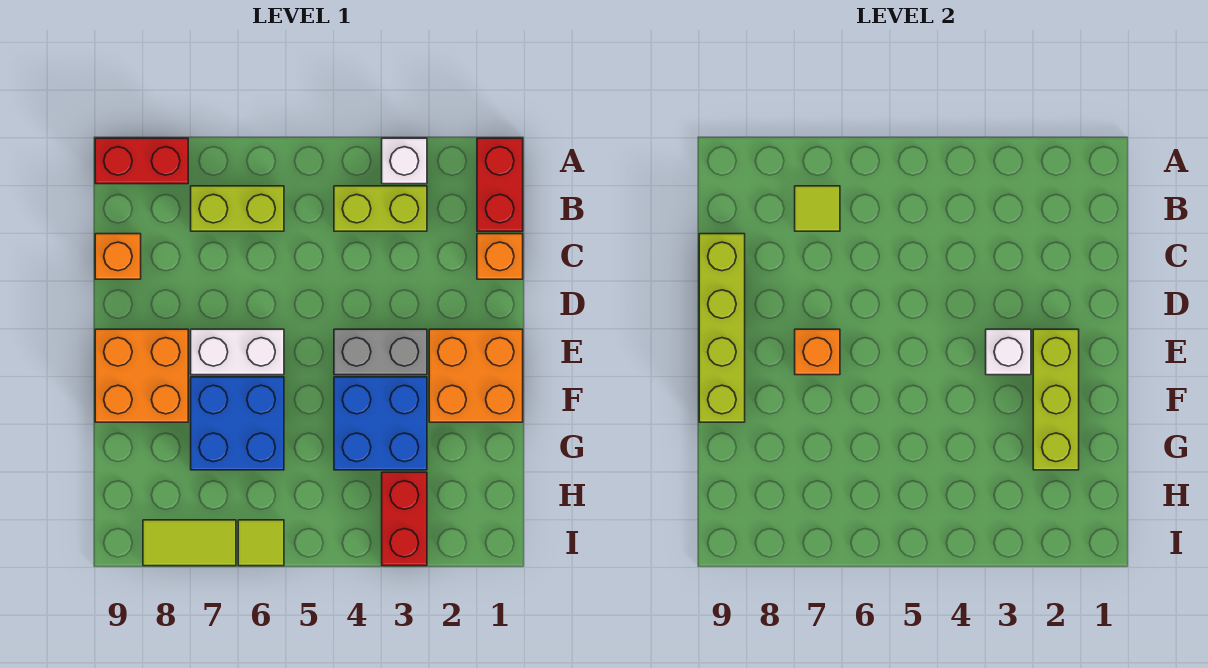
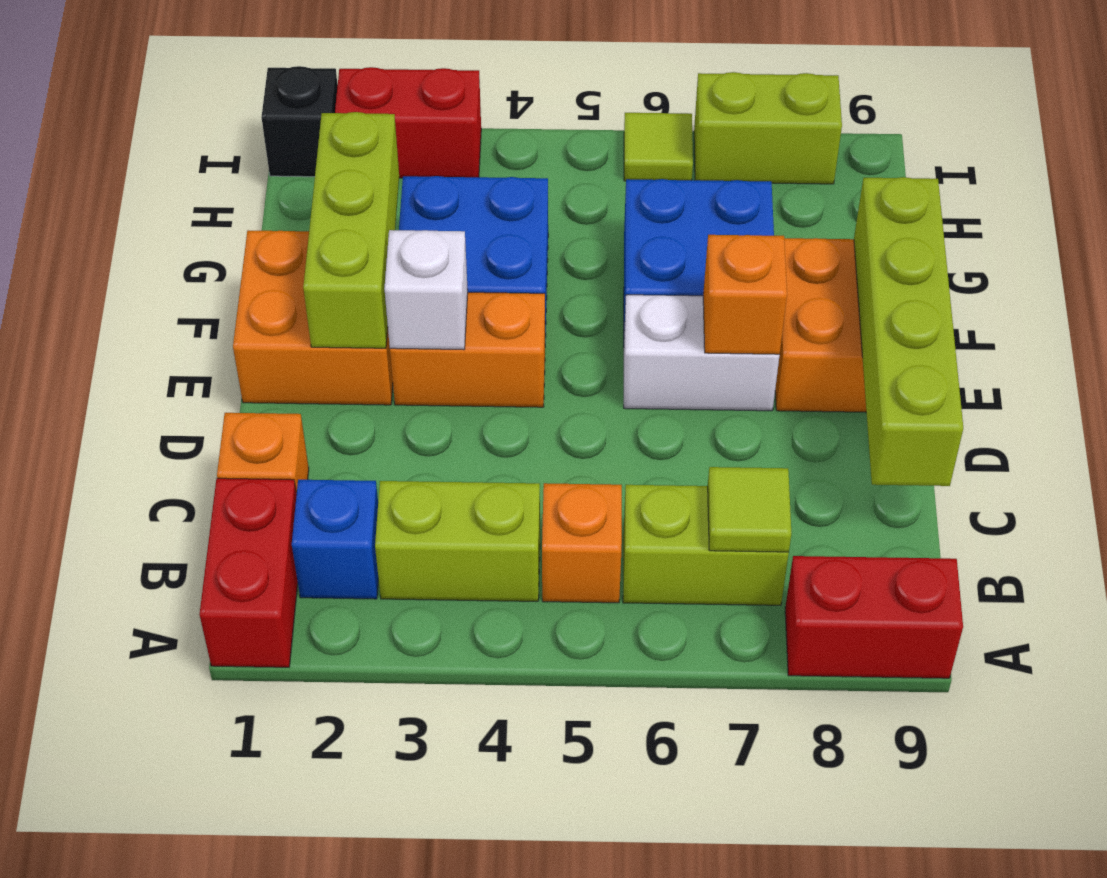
white brick A3 level 1 -> none
none -> blue brick B2 level 1
orange brick C9 level 1 -> orange brick B5 level 1
grey brick E3:E4 level 1 -> orange brick E3:E4 level 1
red brick H3:I3 level 1 -> red brick I2:I3 level 1
none -> black brick I1 level 1
lime tile I7:I8 level 1 -> lime brick I7:I8 level 1

